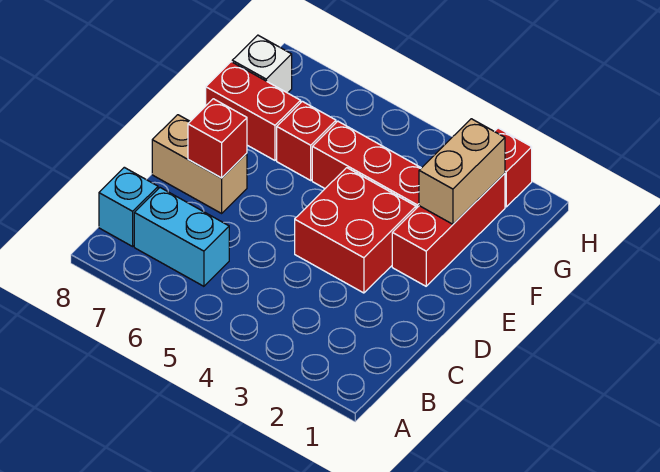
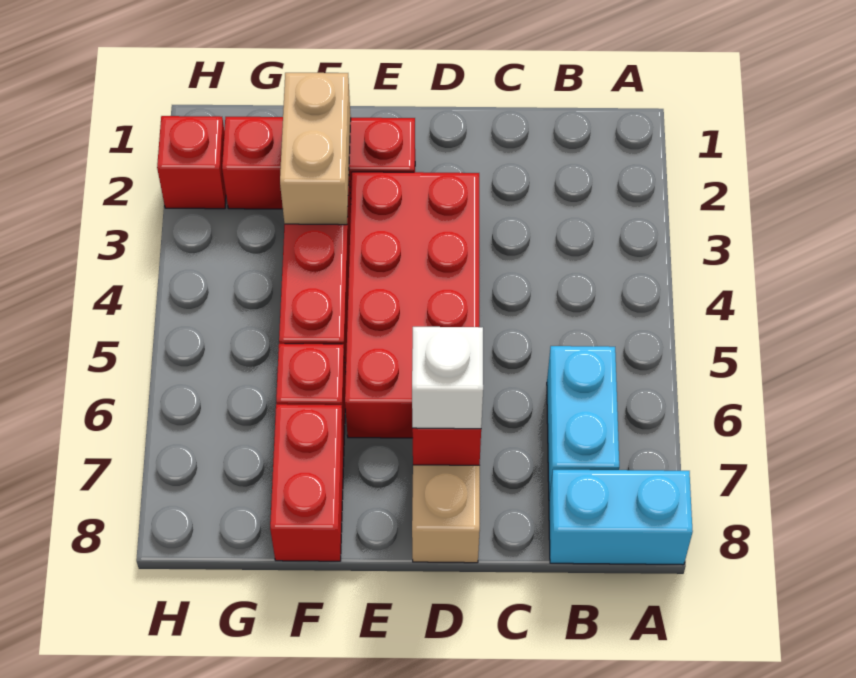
cyan brick B8 level 1 -> cyan brick A8:B8 level 1
red brick D3:E4 level 1 -> red brick D3:E6 level 1
tan brick F2:G2 level 2 -> tan brick F2:F3 level 2
white brick G8 level 1 -> white brick D7 level 3

